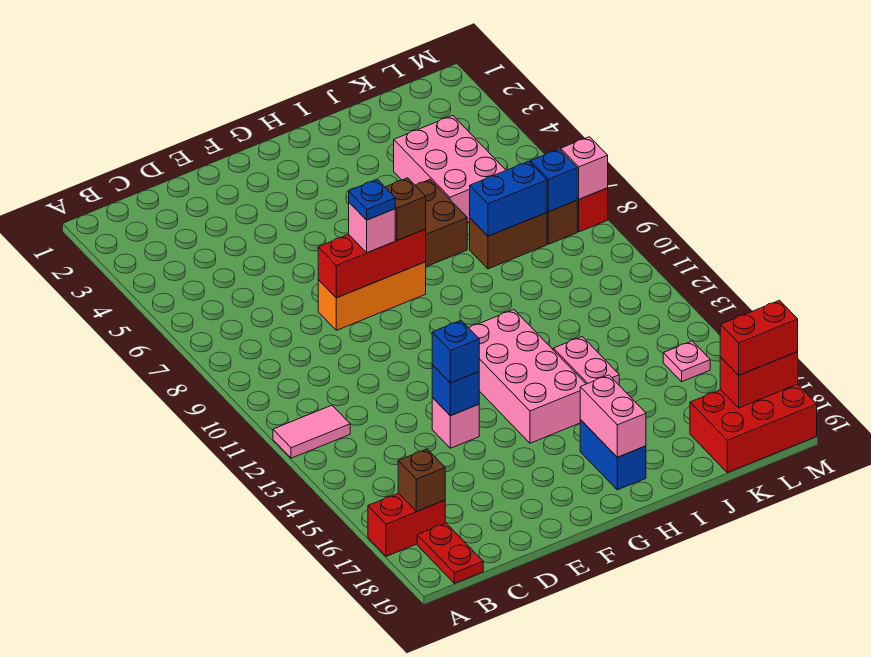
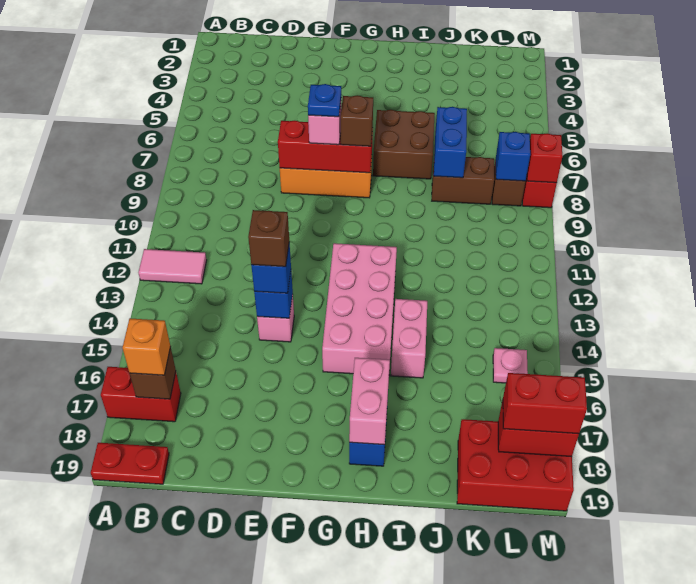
none -> orange brick B17 level 3
red plate B18:B19 level 1 -> red plate A19:B19 level 1
none -> brown brick E14 level 4
pink brick J4:K6 level 1 -> none
blue brick J8:K8 level 2 -> blue brick J7:J8 level 2
pink brick M8 level 2 -> red brick M8 level 2

